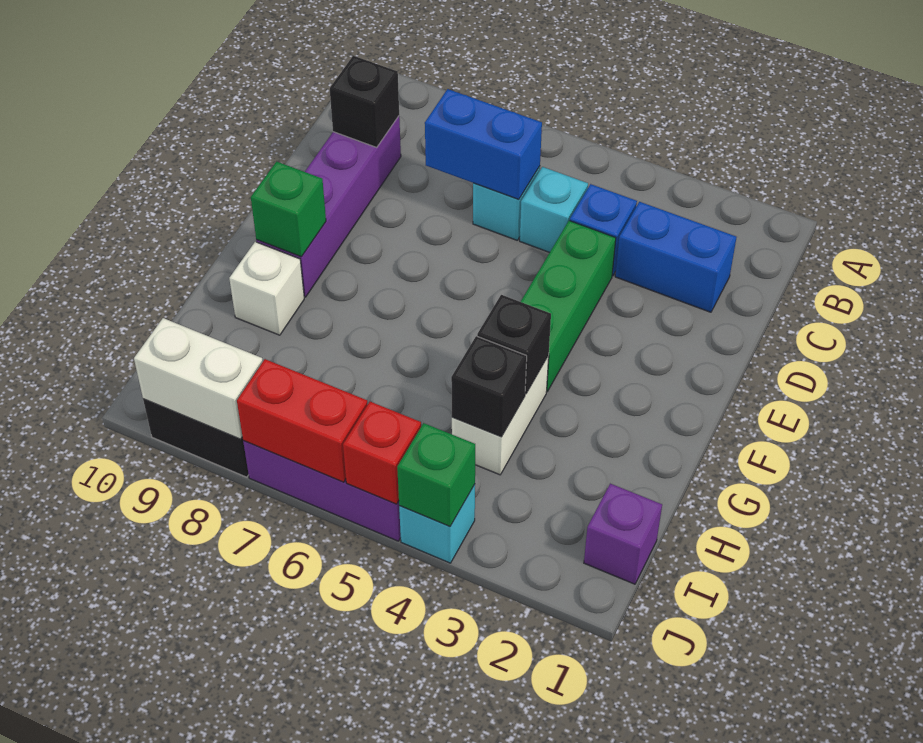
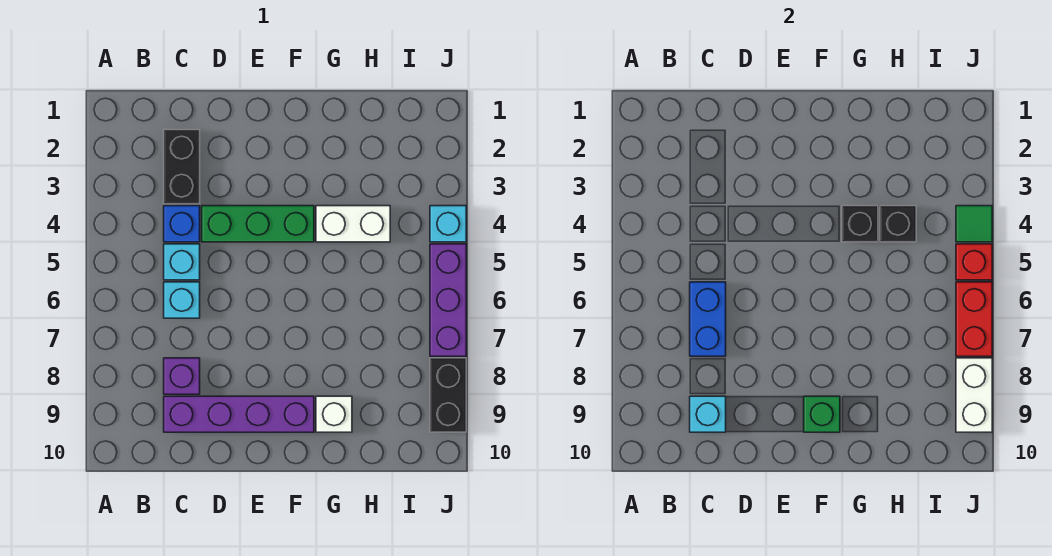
blue brick C2:C3 level 1 -> black brick C2:C3 level 1
black brick C9 level 2 -> cyan brick C9 level 2
purple brick I1 level 1 -> purple brick C8 level 1
green brick J4 level 2 -> green tile J4 level 2

